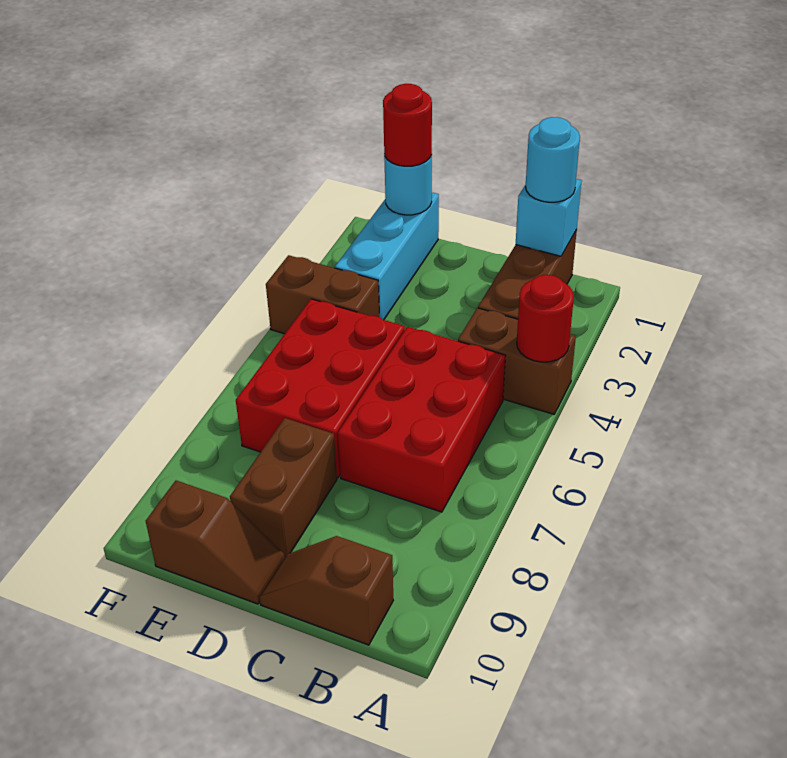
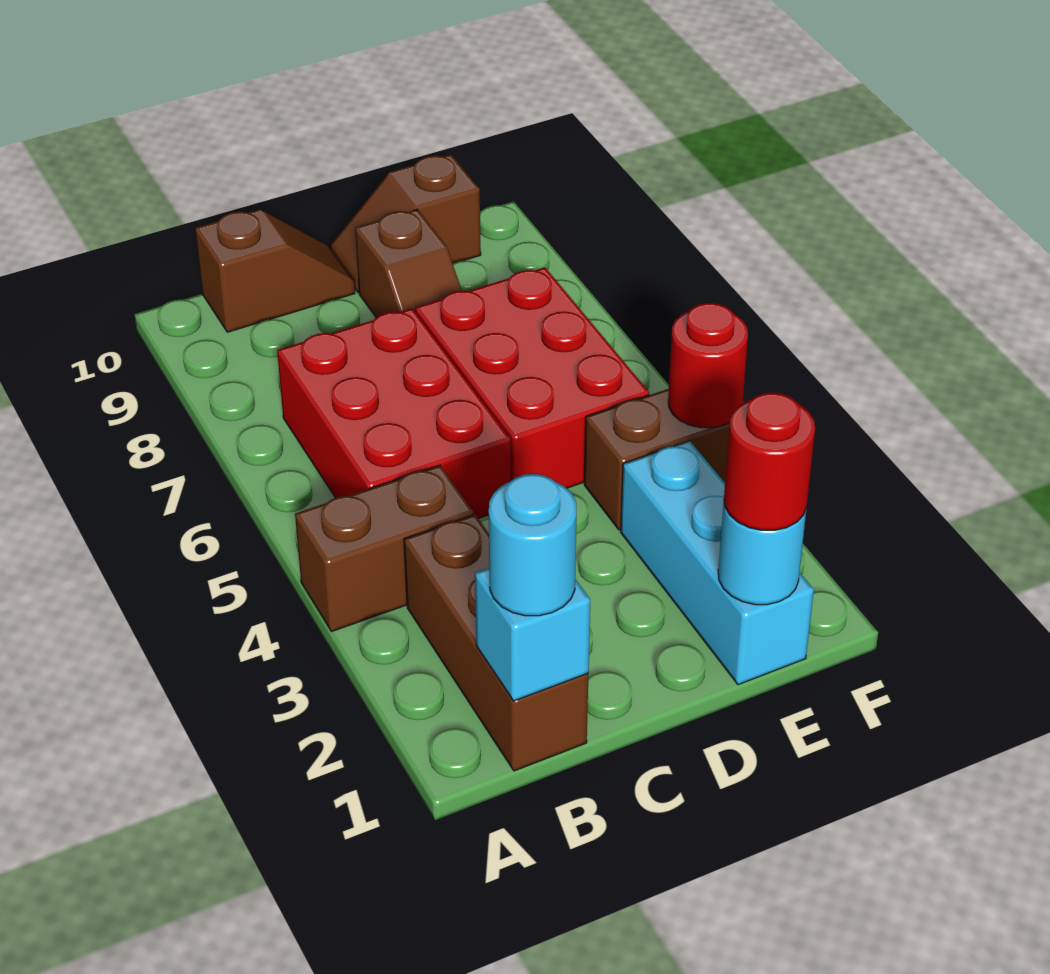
red round brick A4 level 2 -> red round brick F4 level 2
brown brick D8:D9 level 1 -> brown slope D8:D9 level 1 top 9

